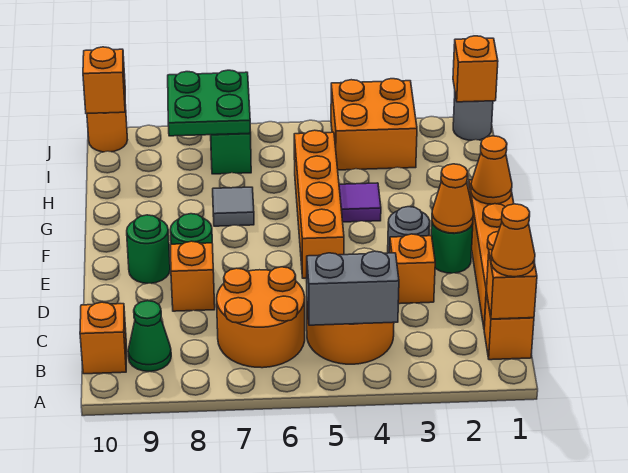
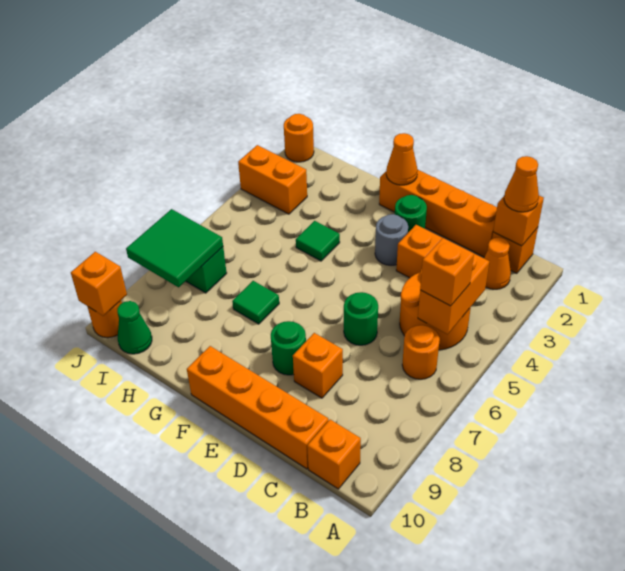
grey brick B4:B5 level 2 -> orange brick B4:B5 level 2
orange round brick B6:C7 level 1 -> orange round brick B6 level 1
green cone B9 level 1 -> green cone I10 level 1
orange cone E2 level 2 -> orange cone B2 level 1
orange brick E5:H5 level 1 -> orange brick C10:F10 level 1
green round brick E9 level 1 -> green round brick D6 level 1
purple tile G4 level 1 -> green tile G4 level 1
grey tile G7 level 1 -> green tile G7 level 1
orange brick I3:J4 level 1 -> orange brick I3:J3 level 1
green plate I7:J8 level 2 -> green tile I7:J8 level 2
grey round brick J1 level 1 -> orange round brick J1 level 1
orange brick J1 level 2 -> orange brick B5 level 3

